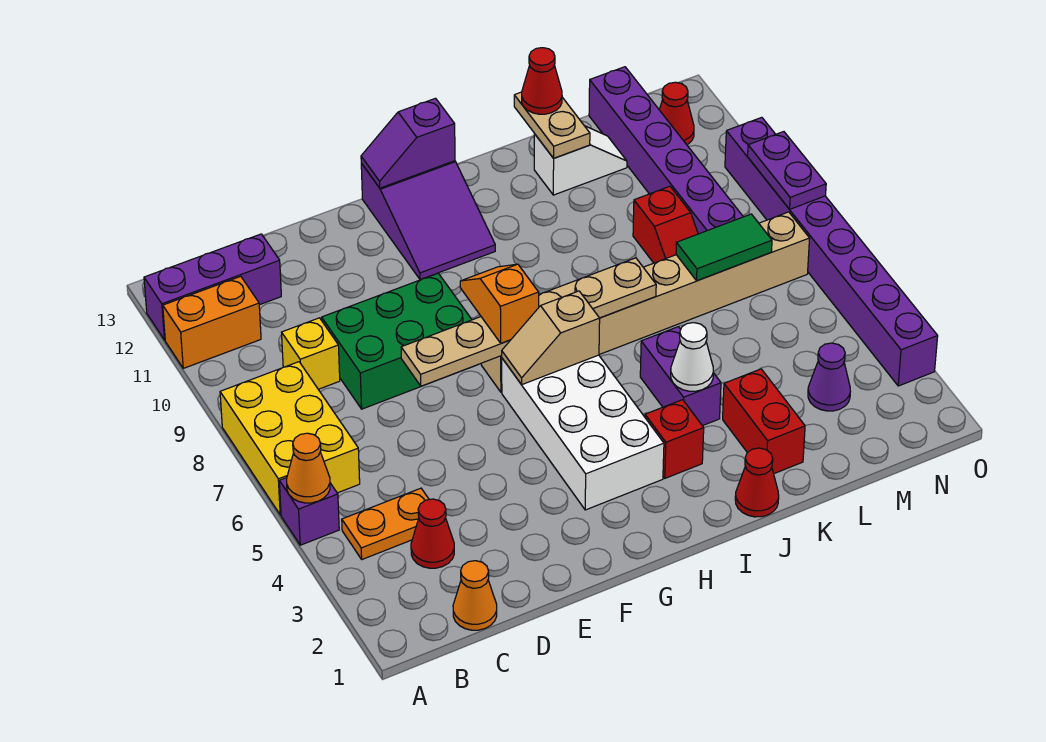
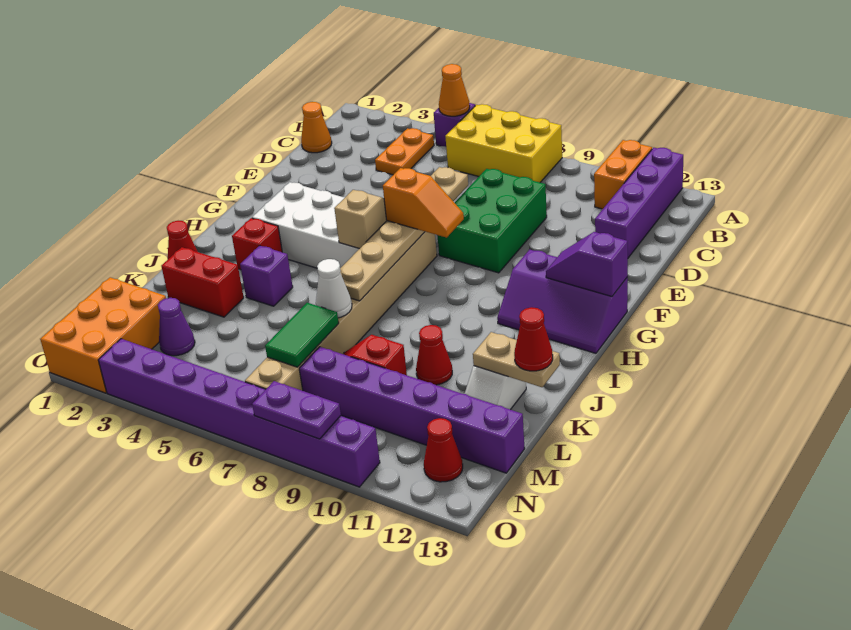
purple brick A12:C12 level 1 -> purple brick A12:D12 level 1
red cone C3 level 1 -> red cone K10 level 1
yellow brick C9 level 1 -> none
purple slope G11:H13 level 1 top 13 -> purple slope G11:H13 level 1 top G
purple slope G13:H13 level 2 top H -> purple slope G12:G13 level 2 top 13
purple brick J4:J5 level 1 -> purple brick J4 level 1
white cone J4 level 2 -> white cone K7 level 2
none -> orange brick M1:O2 level 1

